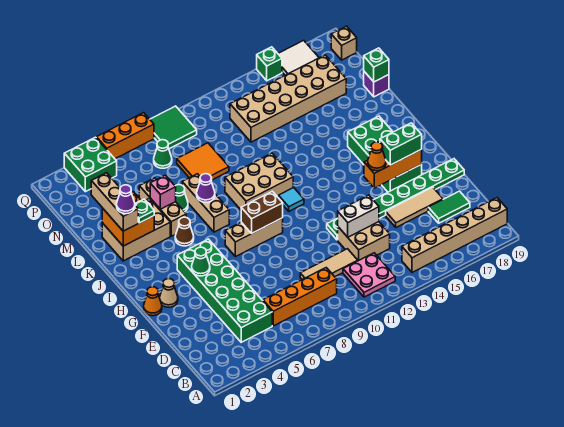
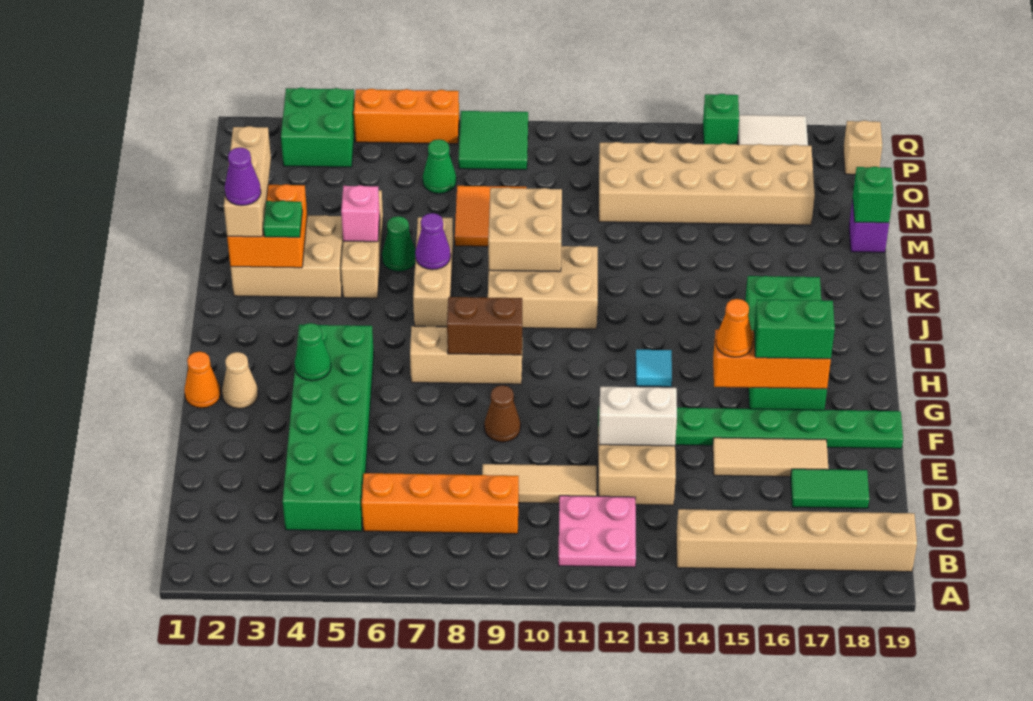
cyan tile I11 level 1 -> cyan tile H13 level 1
brown cone J5 level 1 -> brown cone F9 level 1
none -> tan brick K9:L10 level 2

